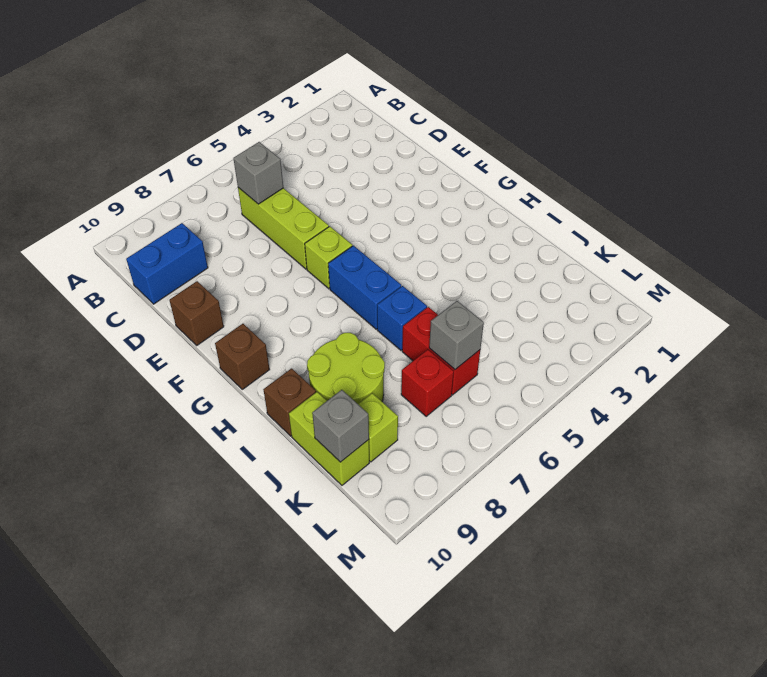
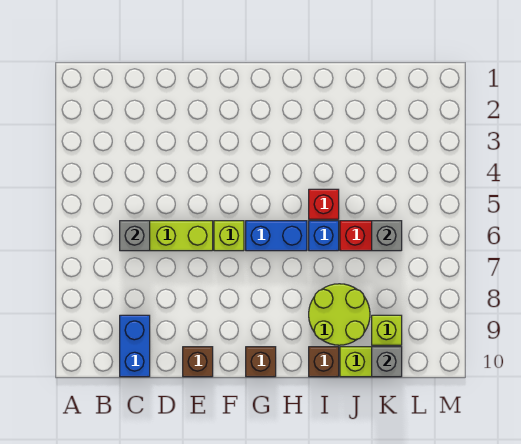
red brick K7 level 1 -> red brick I5 level 1

